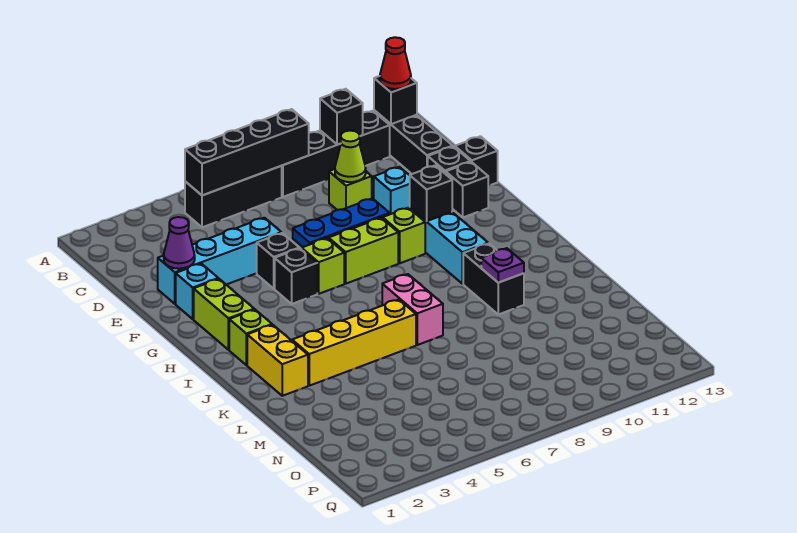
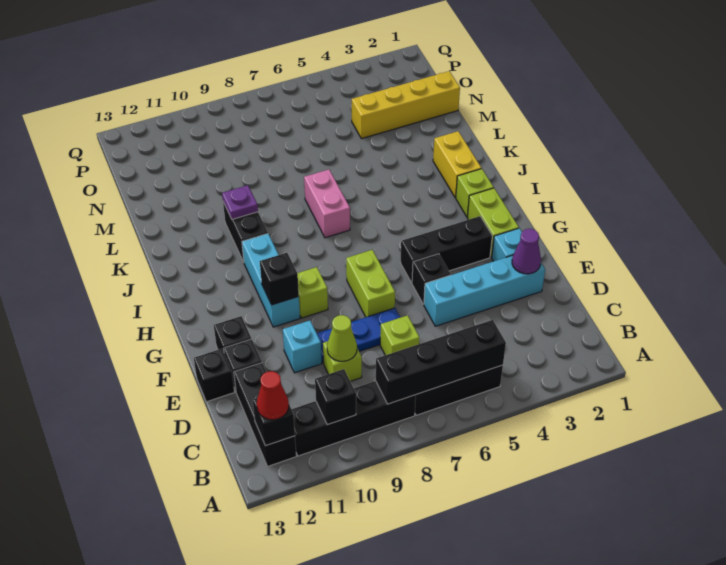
black brick G5 level 1 -> black brick G3:G5 level 1
lime brick G6 level 1 -> lime brick D7 level 1
lime brick G7:G8 level 1 -> lime brick F7:G7 level 1
yellow brick K3:K6 level 1 -> yellow brick N1:N4 level 1

